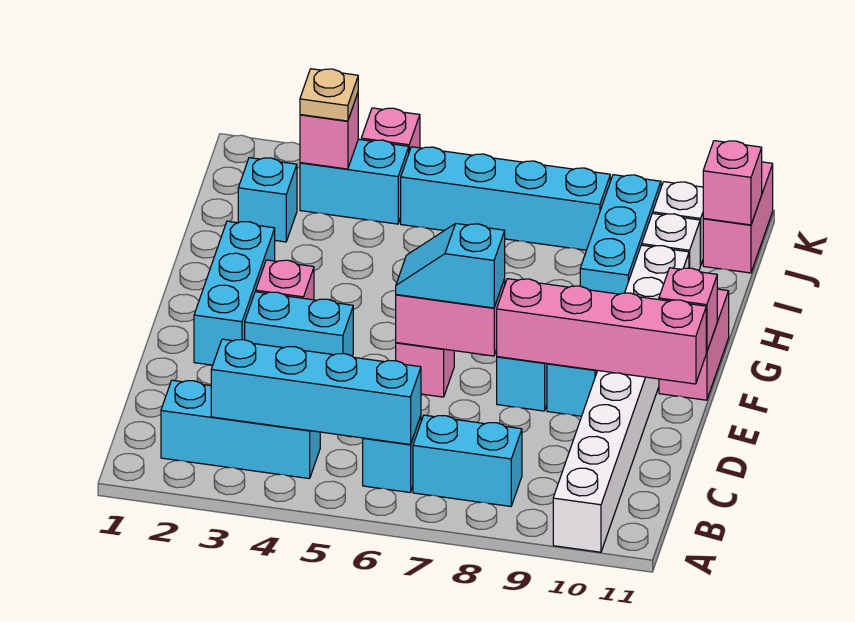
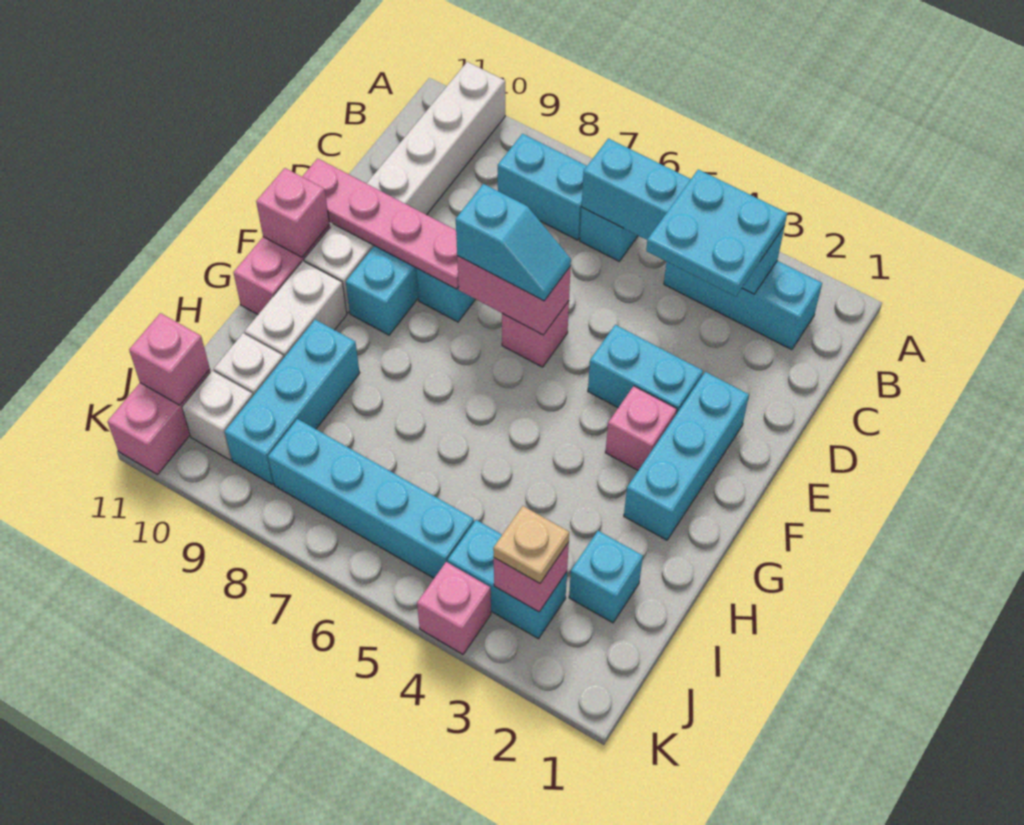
none -> cyan plate B3:C4 level 3
pink brick E8:E11 level 2 -> pink plate E8:E11 level 2

